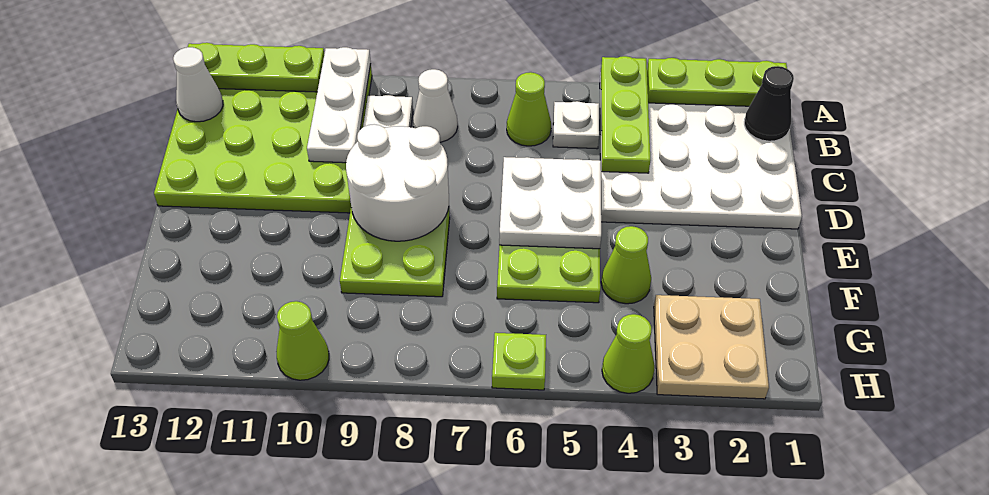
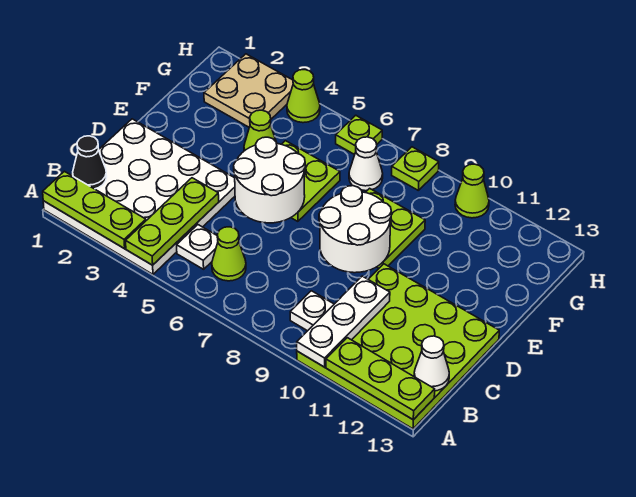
white cone B8 level 1 -> white cone G7 level 1
white plate D5:E6 level 2 -> white round brick D5:E6 level 2
none -> lime plate H8 level 1

